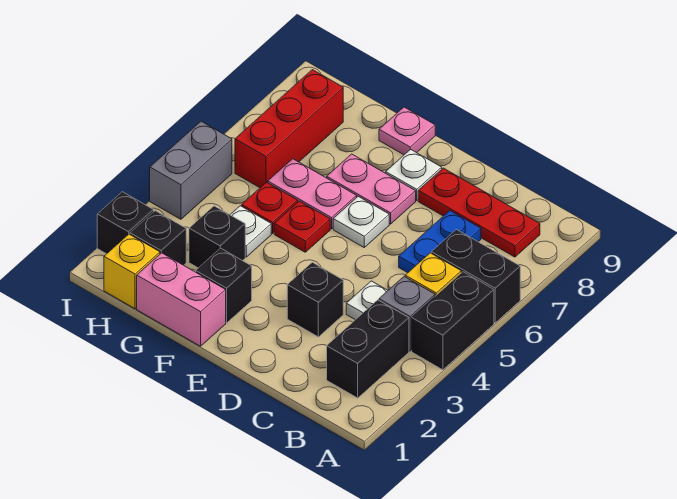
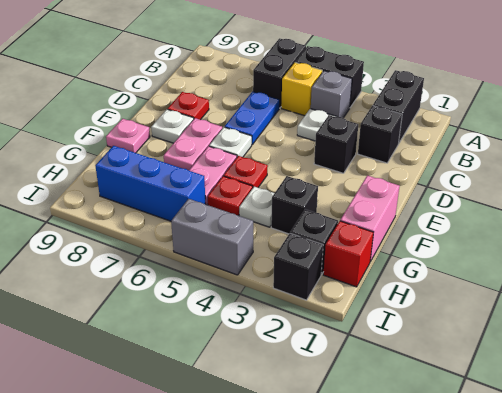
black brick B2:B3 level 1 -> black brick A2:B2 level 1
red plate B8:D8 level 1 -> red plate D8 level 1
blue plate C6:C7 level 1 -> blue plate C6:D6 level 1
black brick F2 level 1 -> black brick C2 level 1
yellow brick H1 level 1 -> red brick H1 level 1
red brick H6:H8 level 1 -> blue brick H6:H8 level 1

